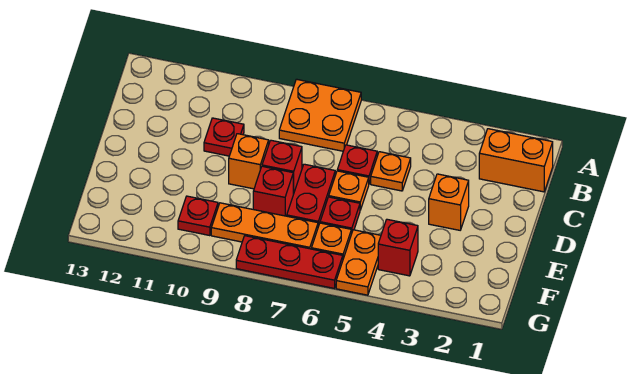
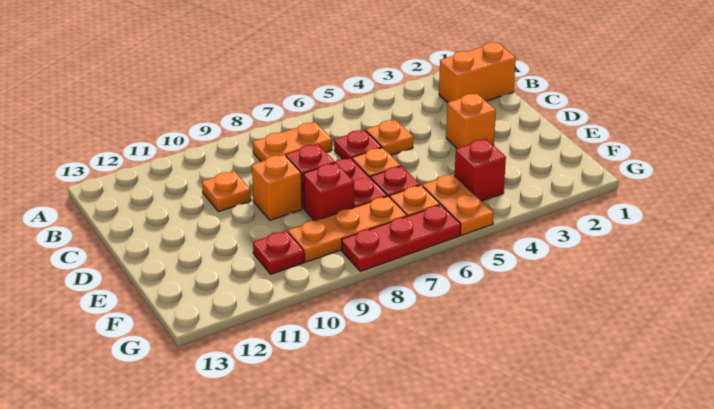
orange plate A7:B8 level 1 -> orange plate B7:B8 level 1
red plate C10 level 1 -> orange plate C10 level 1

